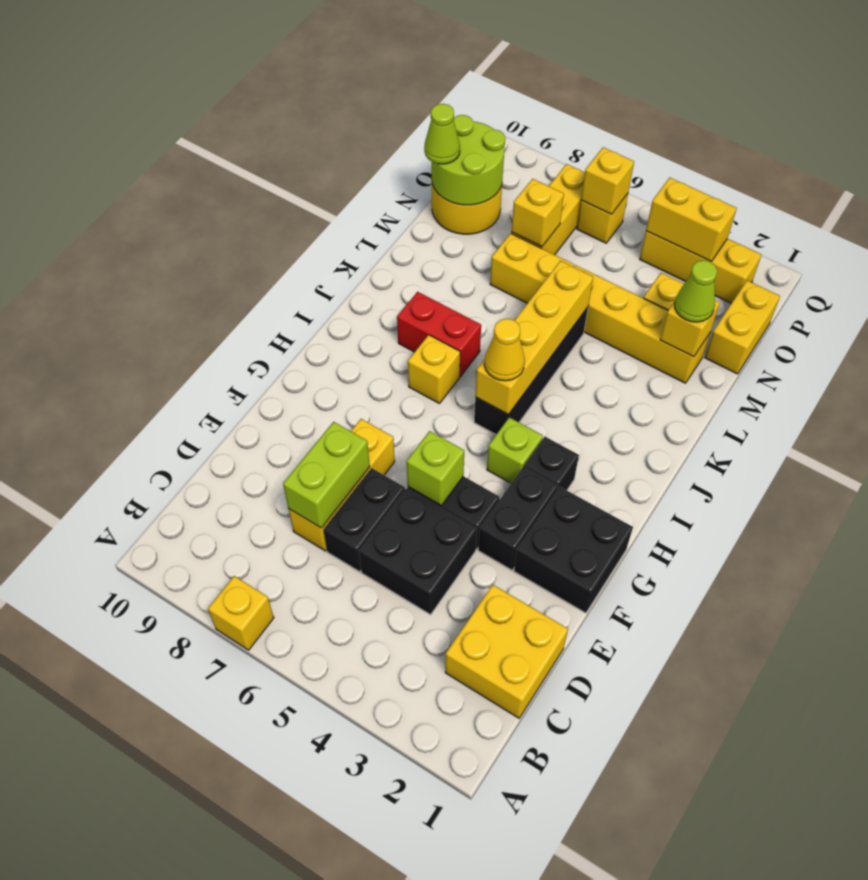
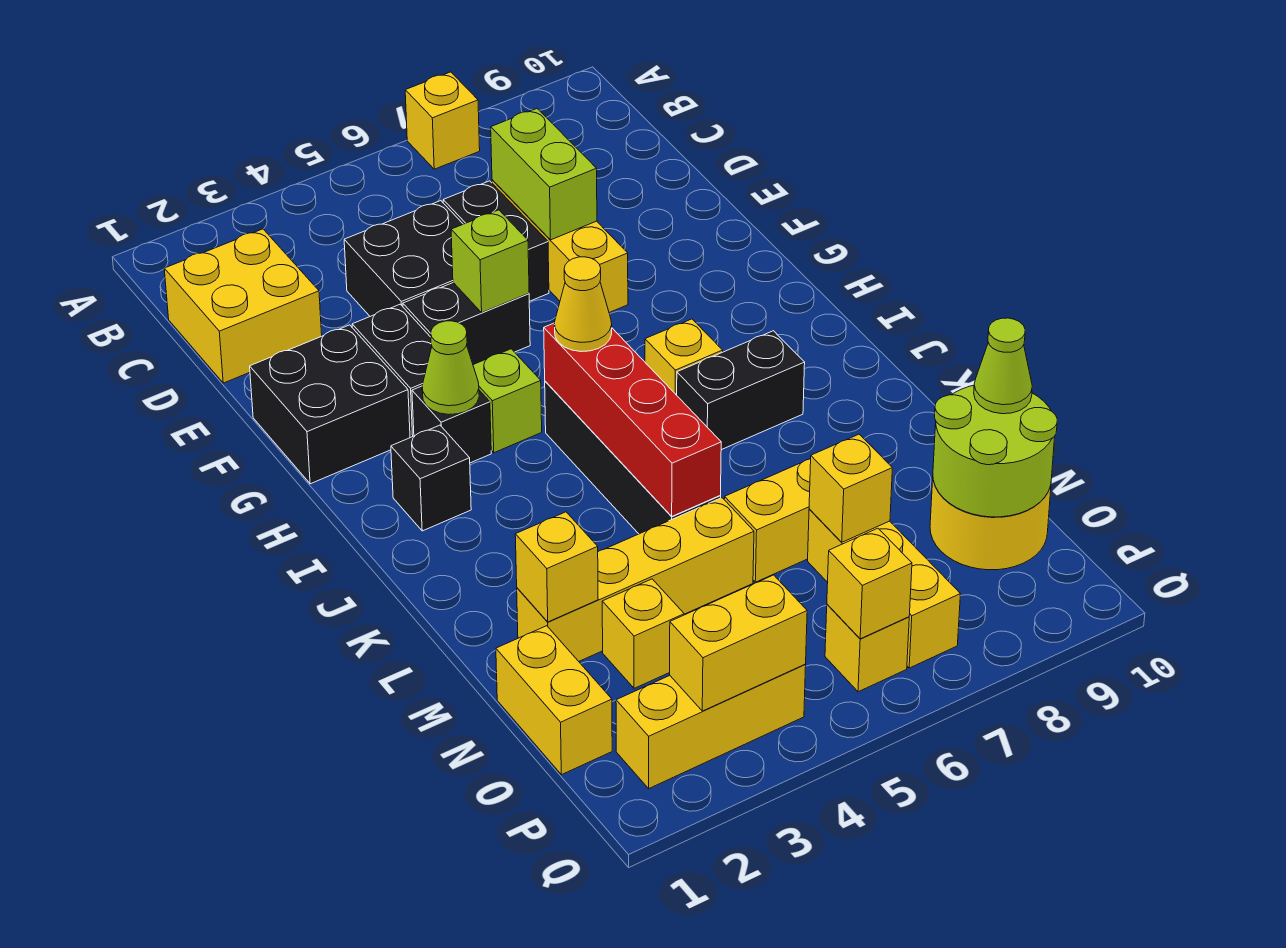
none -> black brick I2 level 1
yellow brick I5:L5 level 2 -> red brick I5:L5 level 2
red brick J7:J8 level 1 -> black brick J7:J8 level 1
lime cone M2 level 3 -> lime cone H3 level 2

